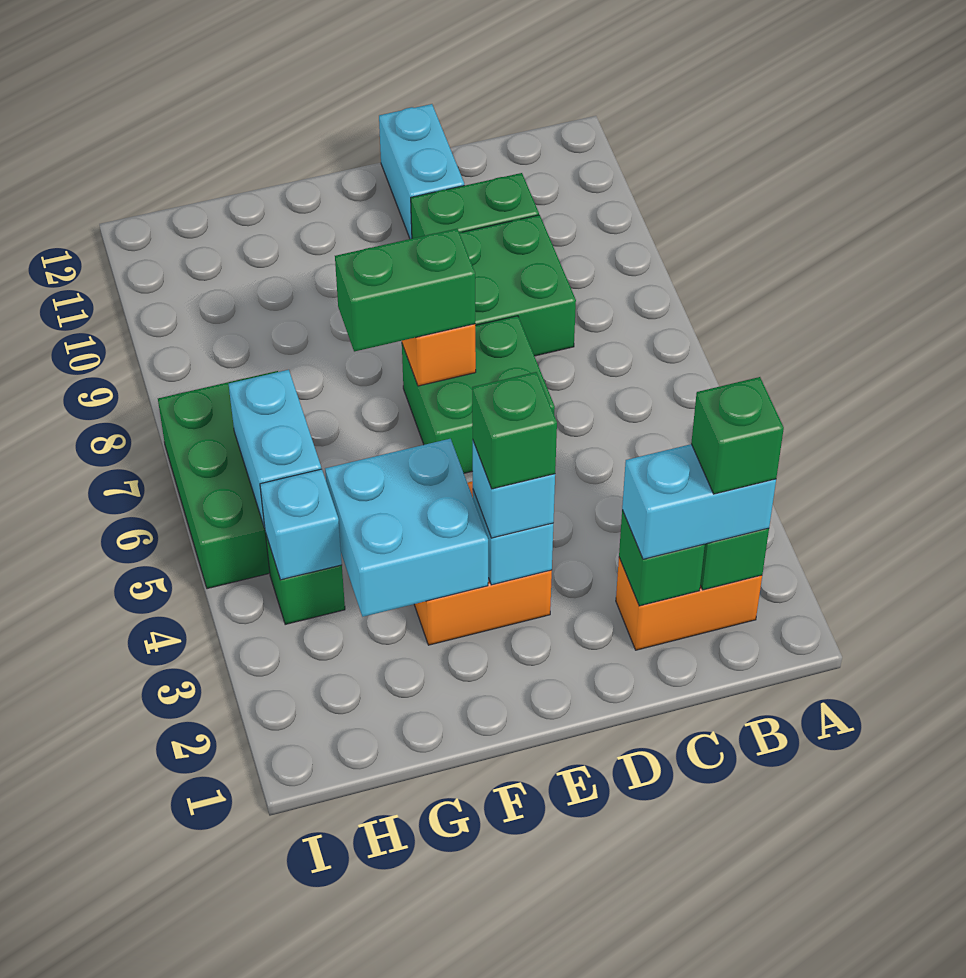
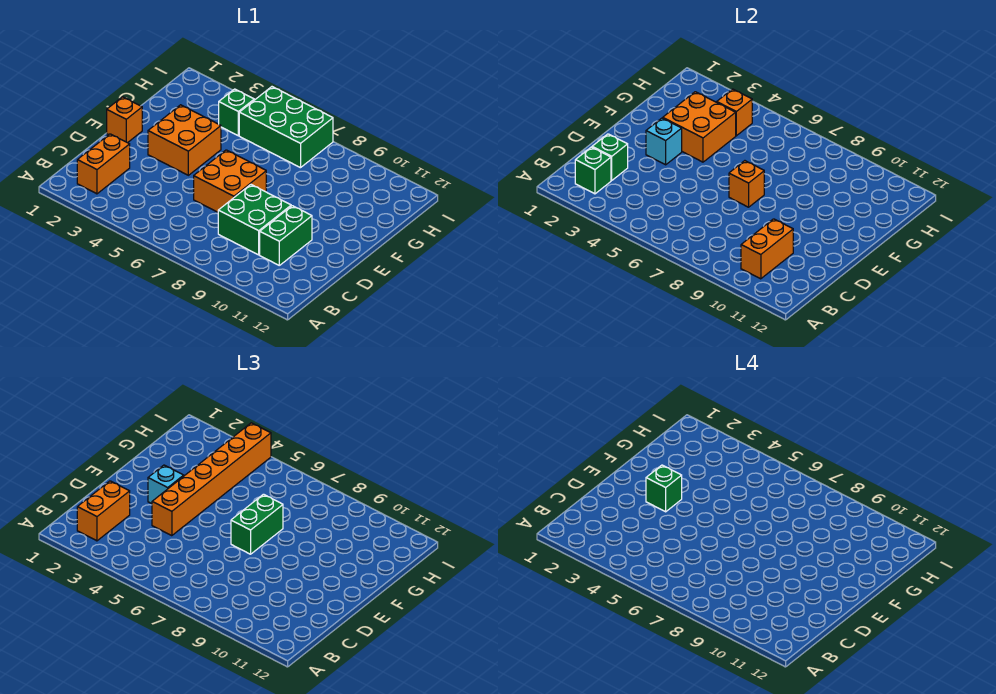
cyan brick B2:C2 level 3 -> orange brick B2:C2 level 3
green brick B2 level 4 -> none
none -> orange brick B10:C10 level 2
none -> orange brick D4:I4 level 3
green brick D6:E7 level 1 -> orange brick D6:E7 level 1
cyan brick D11:D12 level 1 -> none
none -> orange brick E1 level 1
cyan brick F3:G4 level 2 -> orange brick F3:G4 level 2
cyan brick H4 level 2 -> orange brick H4 level 2
cyan brick H5:H6 level 2 -> none

